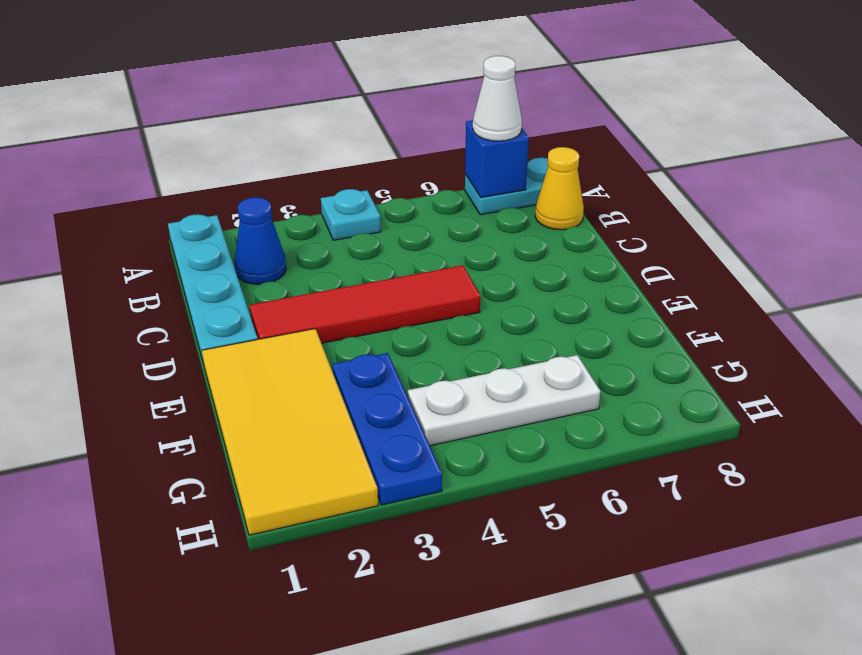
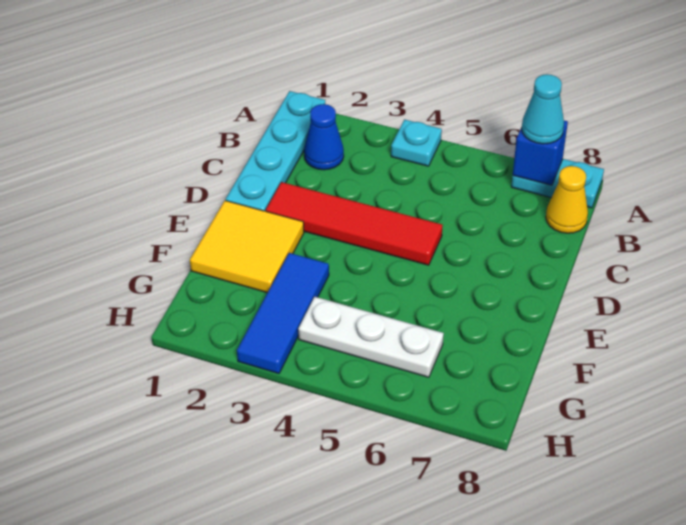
white cone A7 level 3 -> cyan cone A7 level 3
yellow tile E1:H2 level 1 -> yellow tile E1:F2 level 1
blue plate F3:H3 level 1 -> blue tile F3:H3 level 1

